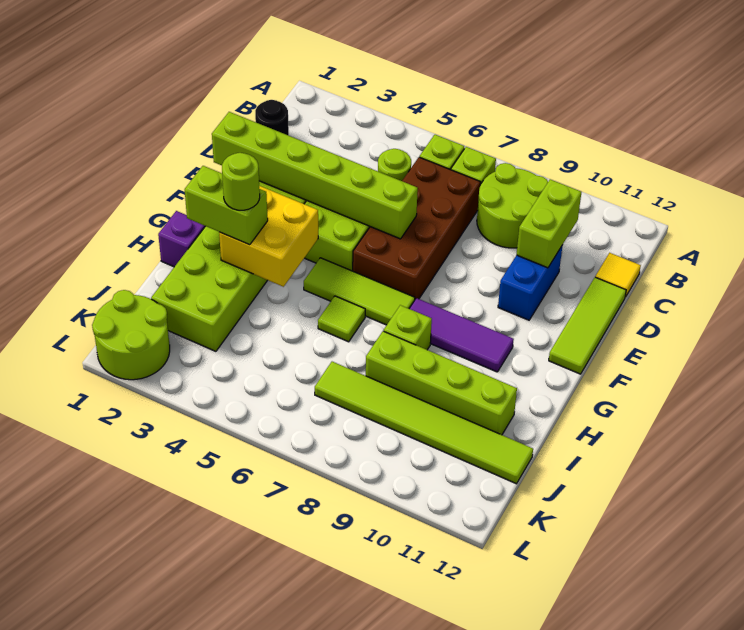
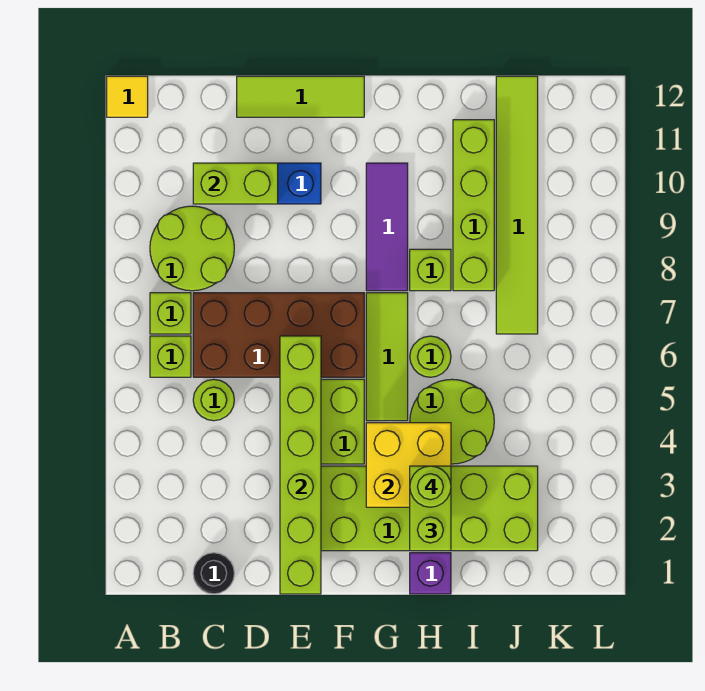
yellow tile C12 level 1 -> yellow tile A12 level 1
lime tile H6 level 1 -> lime round brick H6 level 1
lime round brick K1:L2 level 1 -> lime round brick H4:I5 level 1

